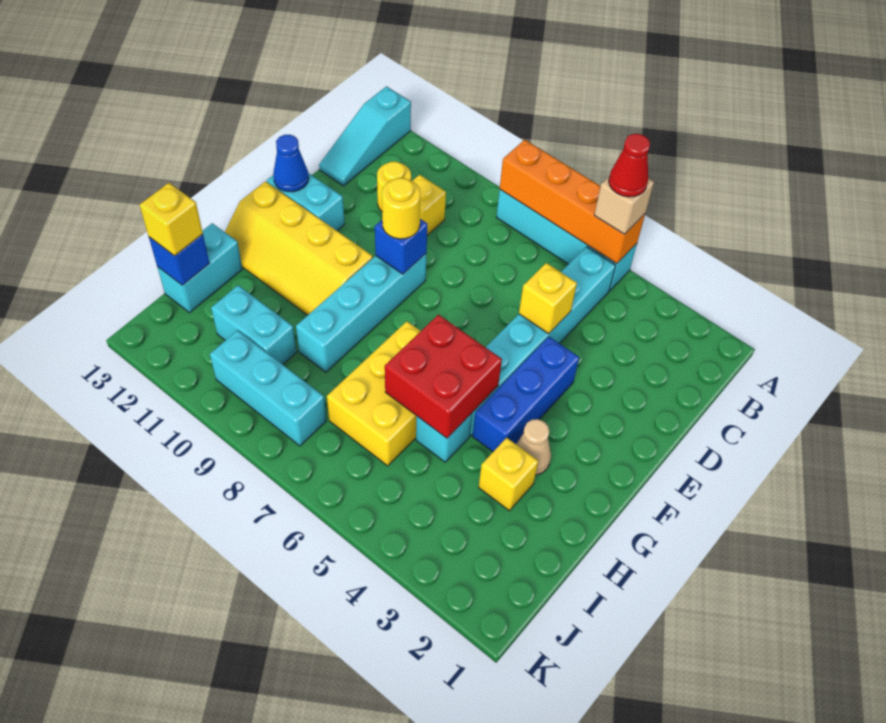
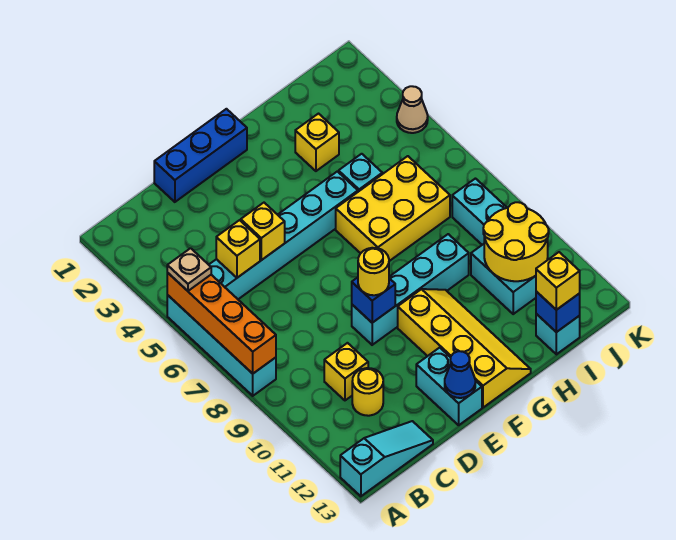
tan brick A5 level 3 -> tan plate A5 level 3
red cone A5 level 4 -> none
none -> yellow brick C5 level 2
blue brick E4:G4 level 1 -> blue brick D1:F1 level 1
tan cone G3 level 1 -> tan cone K4 level 1
red brick G5:H6 level 2 -> none
cyan brick H13:I13 level 1 -> cyan brick I13 level 1
none -> yellow round brick I10:J11 level 2

